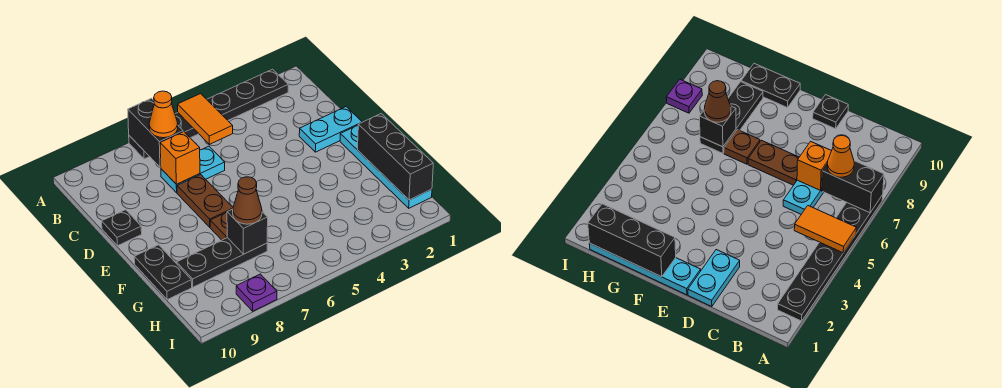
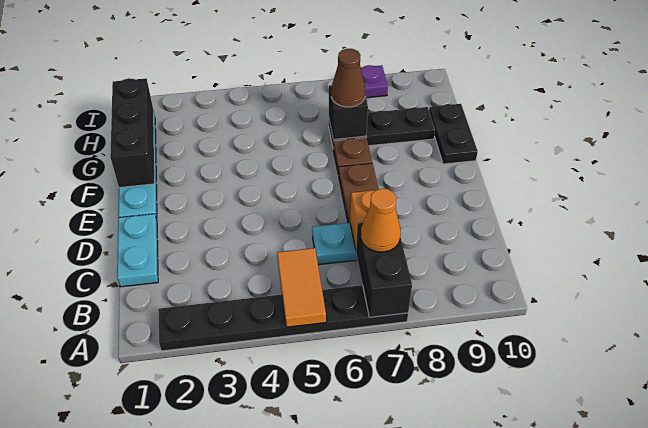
cyan plate D1:D2 level 1 -> cyan plate C1:D1 level 1
black plate D10 level 1 -> none

